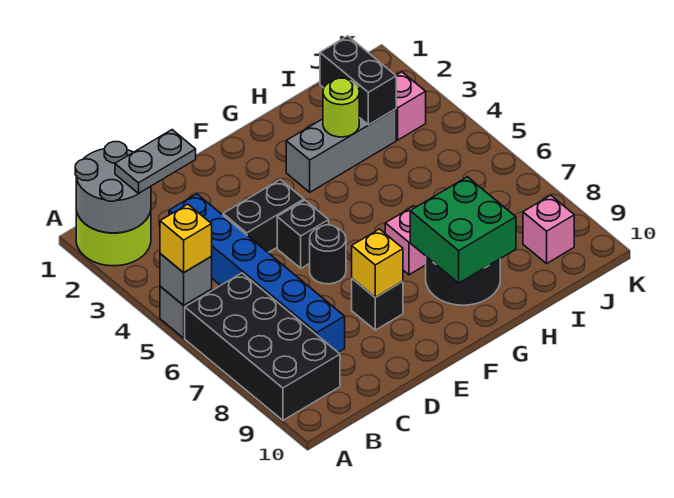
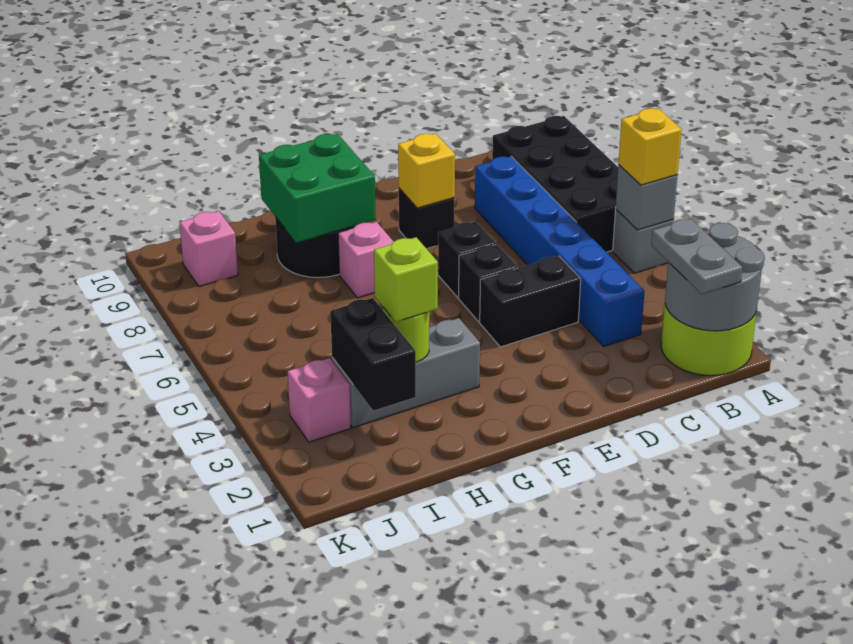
grey plate B2:C2 level 3 -> grey plate B1:B2 level 3
black round brick E6 level 1 -> black brick E6 level 1
none -> lime brick H3 level 3

